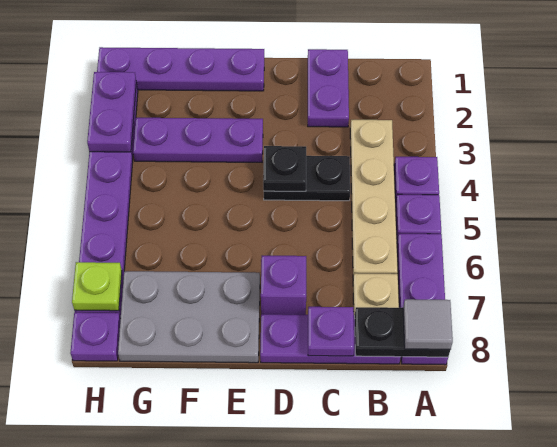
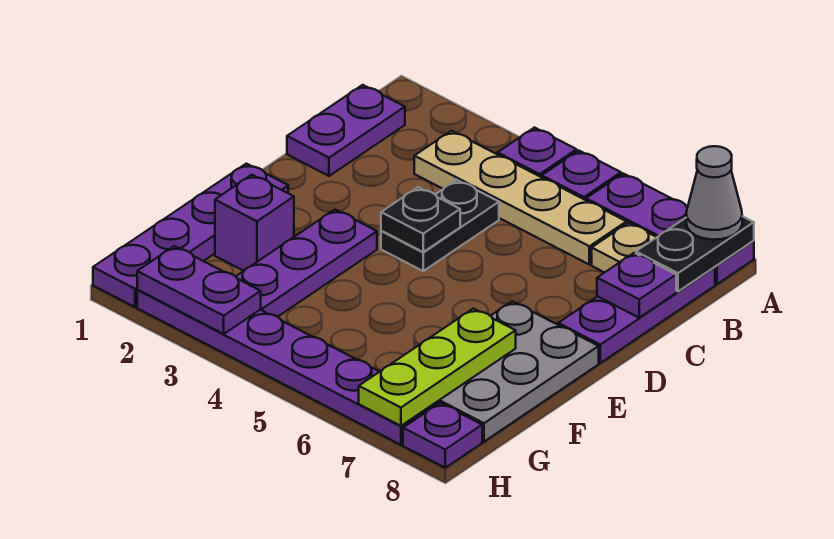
grey tile A8 level 3 -> grey cone A8 level 3
purple plate C1:C2 level 1 -> purple plate B1:C1 level 1
purple brick D7 level 1 -> purple brick F2 level 1
lime plate H7 level 2 -> lime plate F7:H7 level 2

